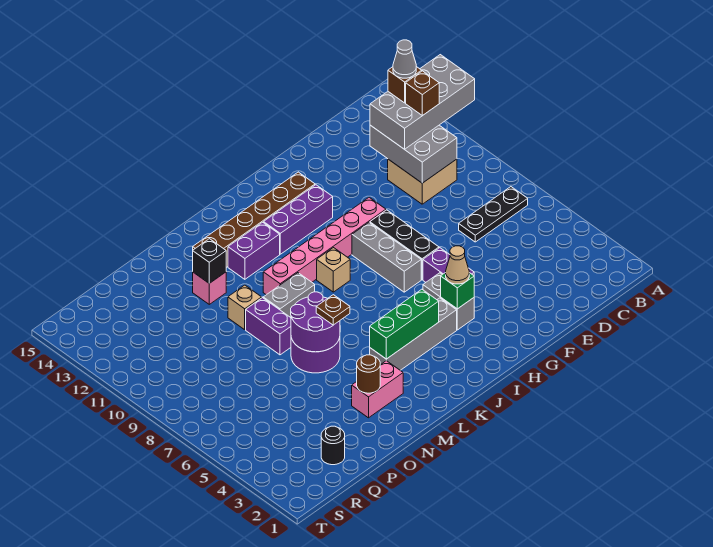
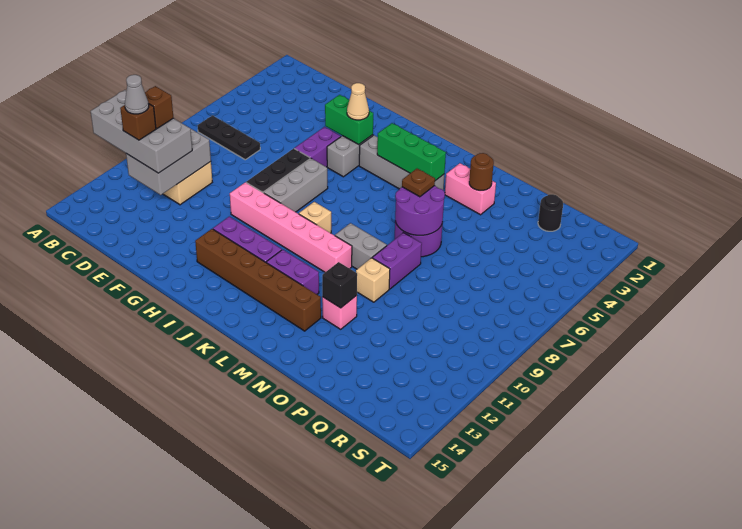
green brick H4 level 2 -> green brick G4:H4 level 2

